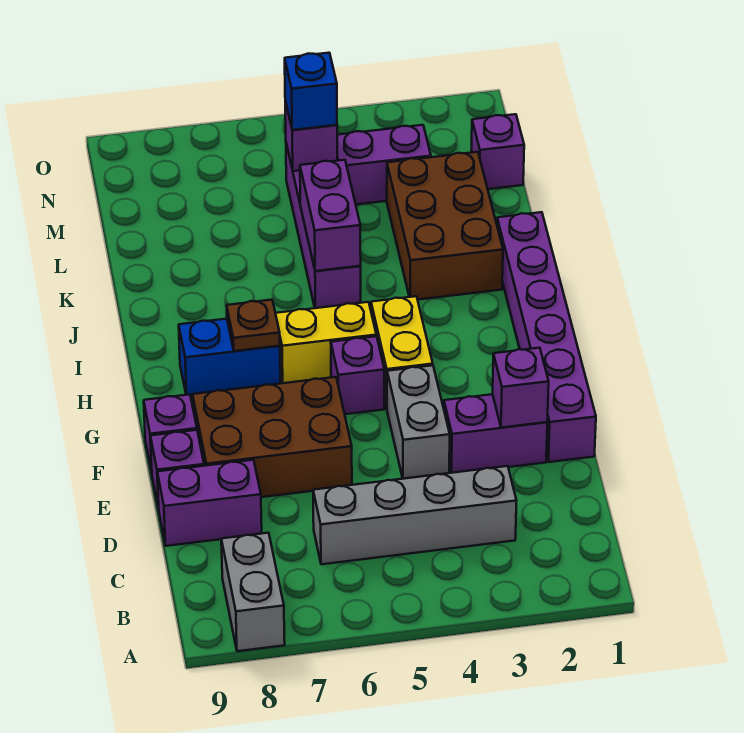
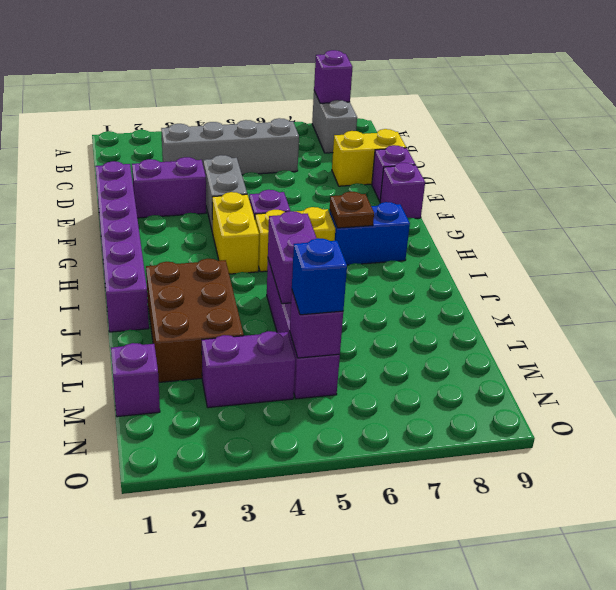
purple brick D8:D9 level 1 -> yellow brick D8:D9 level 1
purple brick E2 level 2 -> purple brick A8 level 2
brown brick E6:F8 level 1 -> none

